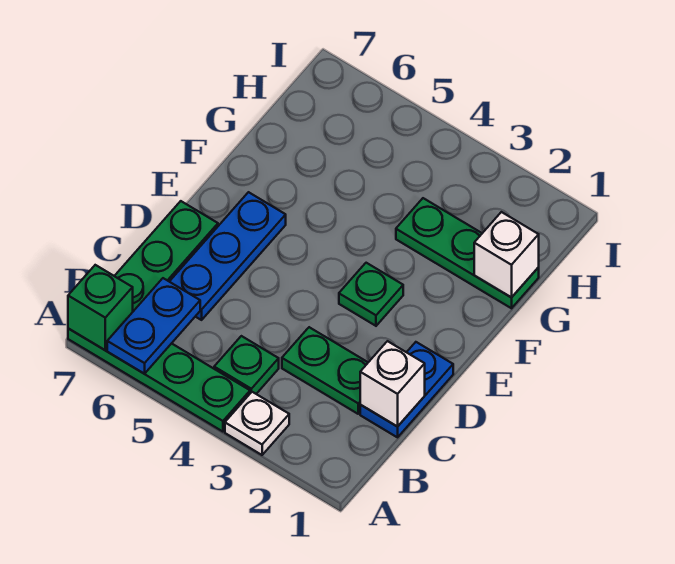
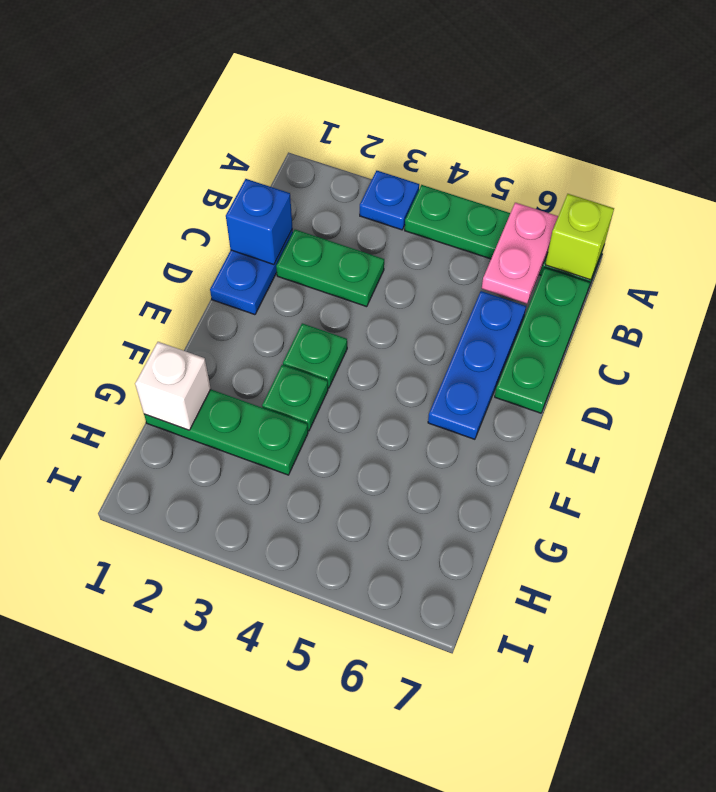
white plate A3 level 1 -> blue plate A3 level 1
blue plate A6:B6 level 2 -> pink plate A6:B6 level 2
green brick A7 level 2 -> lime brick A7 level 2
green plate B4 level 1 -> green plate F3 level 1
white brick C1 level 2 -> blue brick C1 level 2

